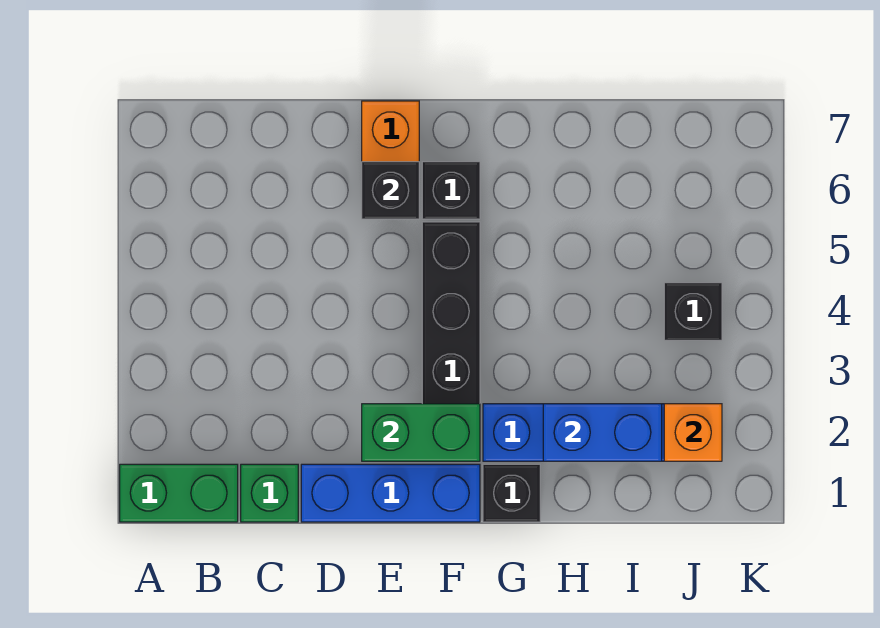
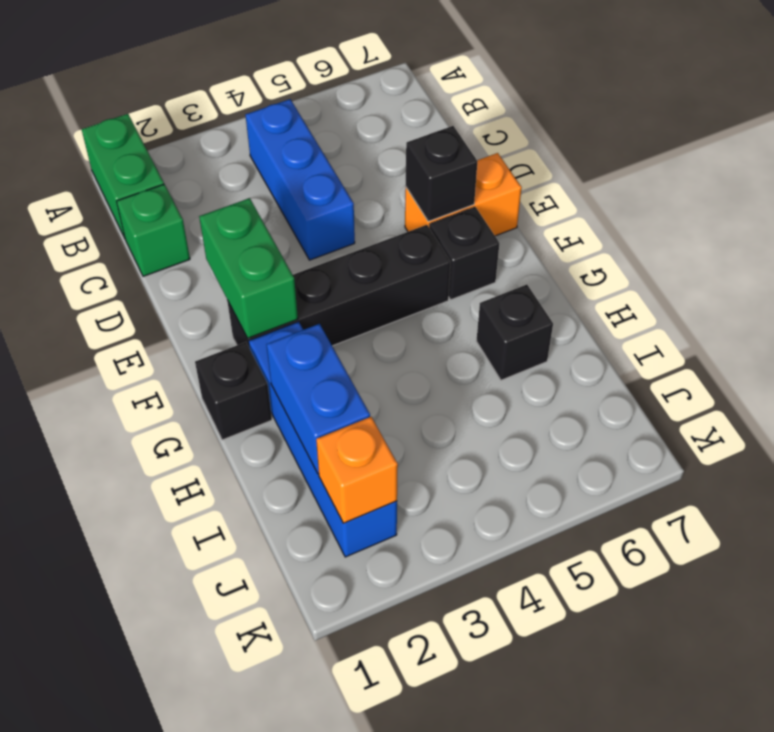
blue brick D1:F1 level 1 -> blue brick B4:D4 level 1
black brick J4 level 1 -> black brick H6 level 1

